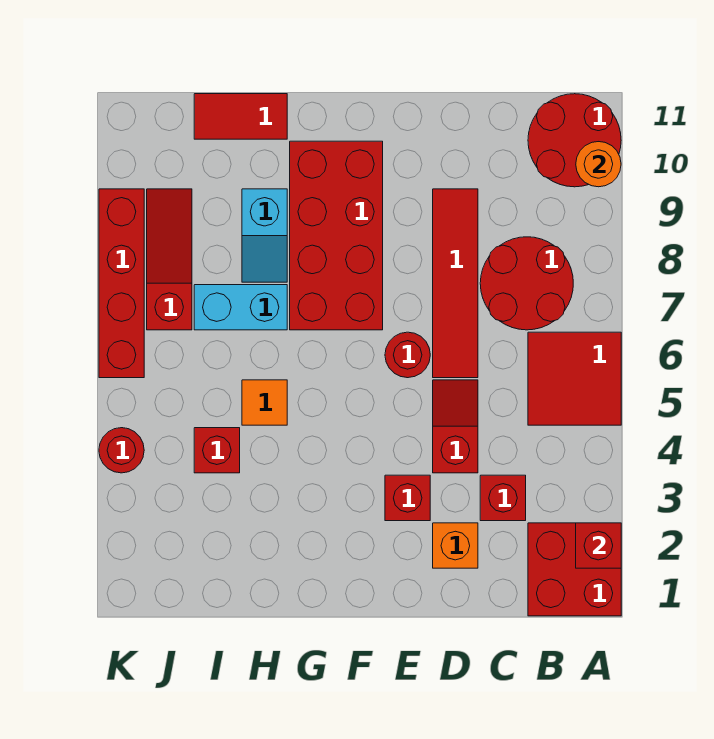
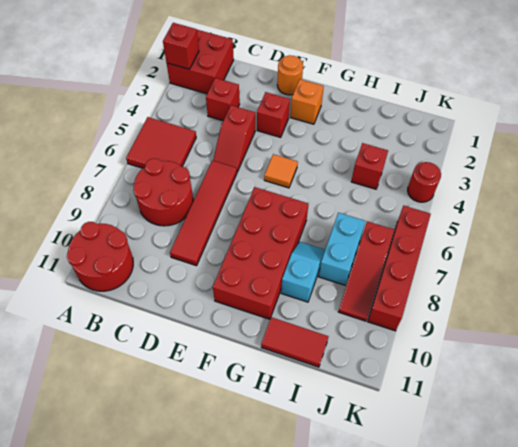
orange round brick A10 level 2 -> orange round brick E1 level 1
orange brick D2 level 1 -> orange brick F2 level 1
red round brick E6 level 1 -> none
orange tile H5 level 1 -> orange tile F5 level 1
cyan brick H7:I7 level 1 -> cyan brick I7:I8 level 1

